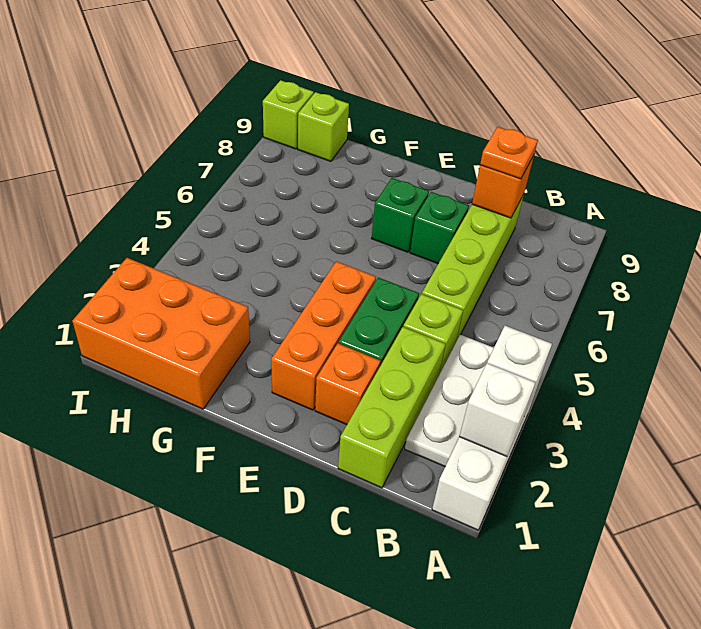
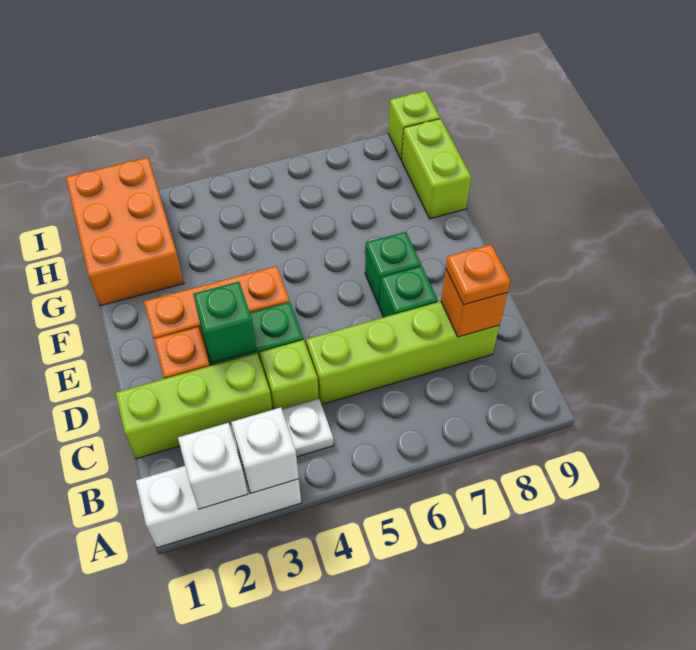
none -> green brick D3 level 2
lime brick H9 level 1 -> lime brick G9:H9 level 1

